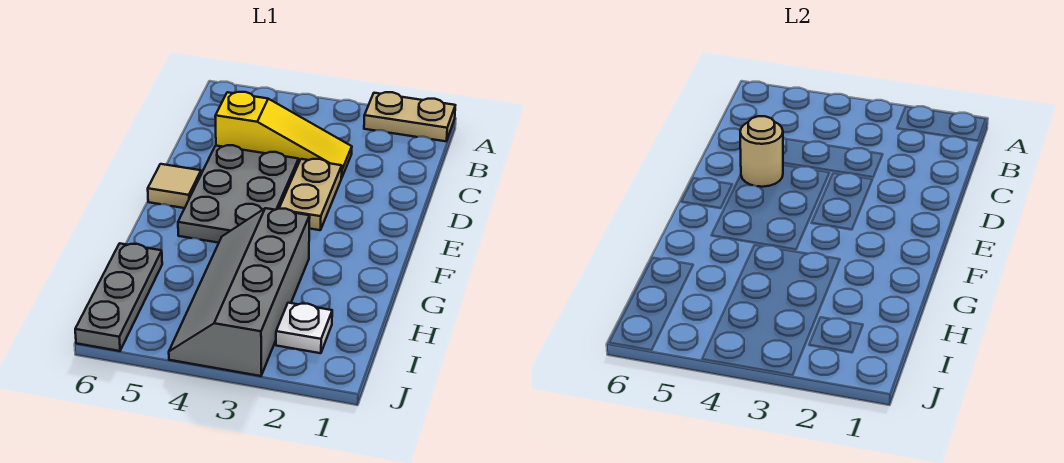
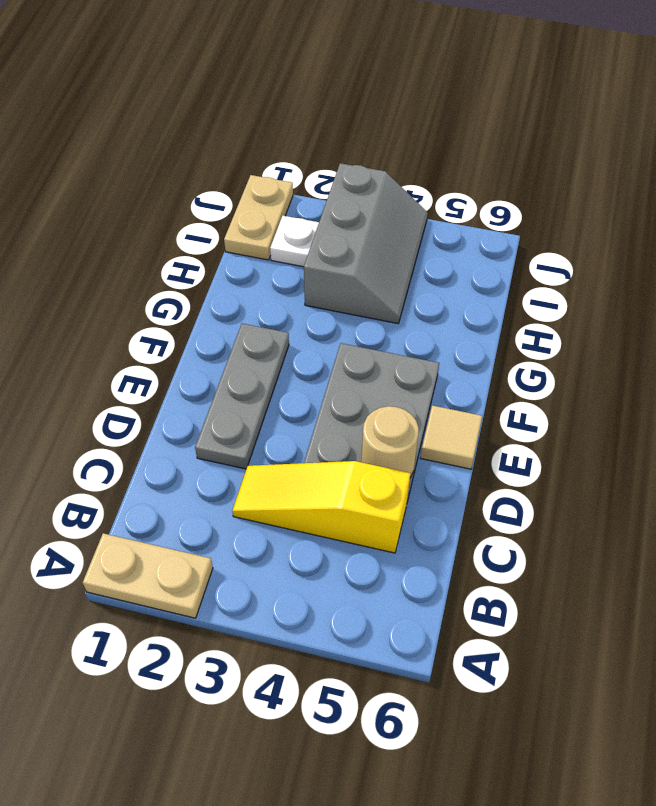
tan plate D3:E3 level 1 -> tan plate I1:J1 level 1
grey slope G3:J4 level 1 top 3 -> grey slope H3:J4 level 1 top 3
grey plate H6:J6 level 1 -> grey plate D2:F2 level 1

